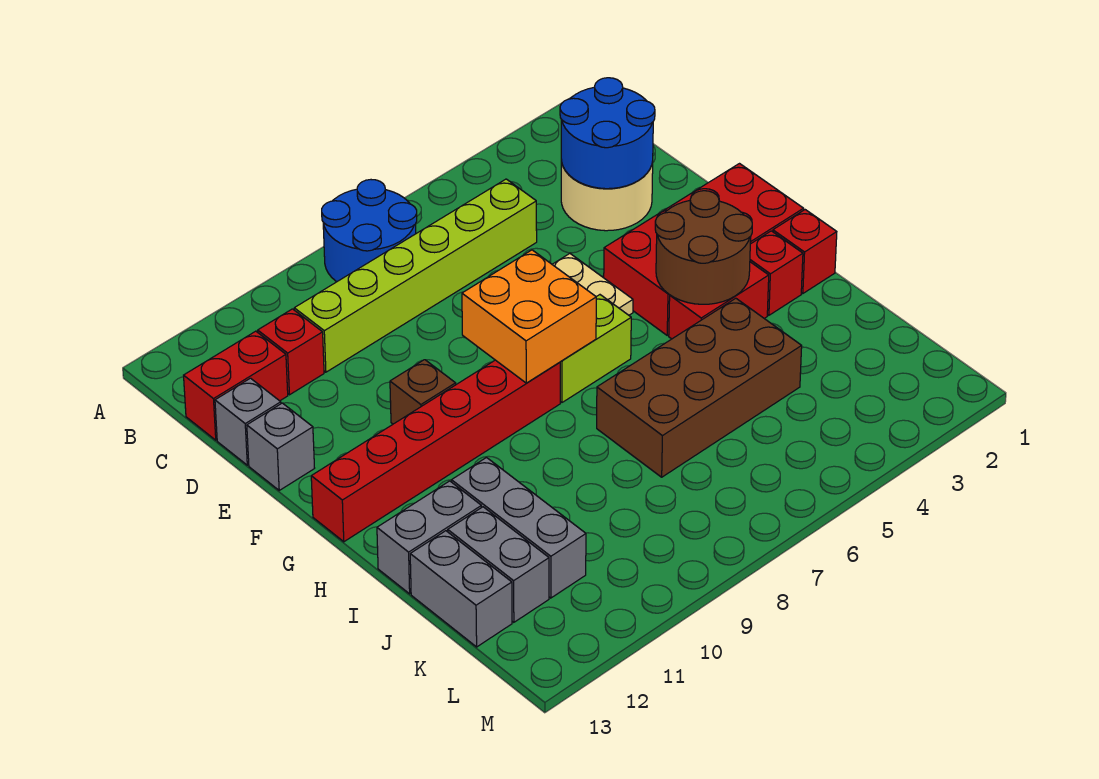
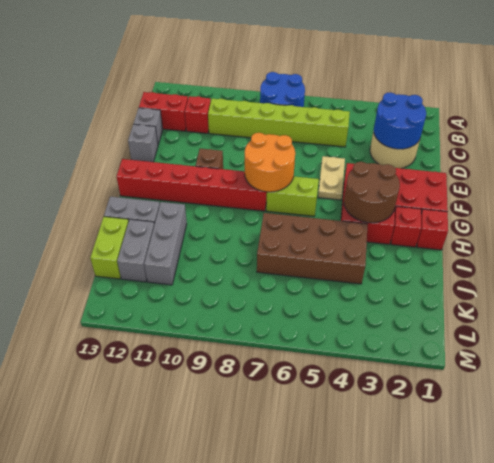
orange brick F7:G8 level 2 -> orange round brick F7:G8 level 2
grey brick J13:K13 level 1 -> lime brick J13:K13 level 1

